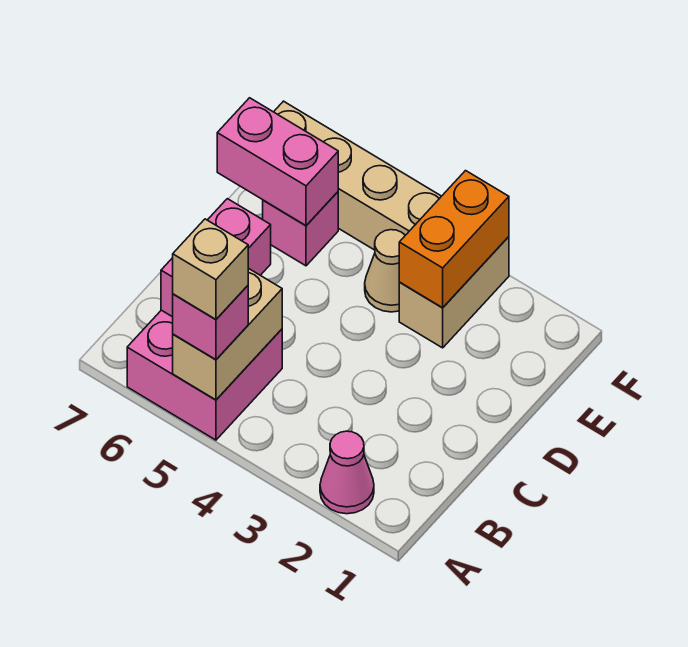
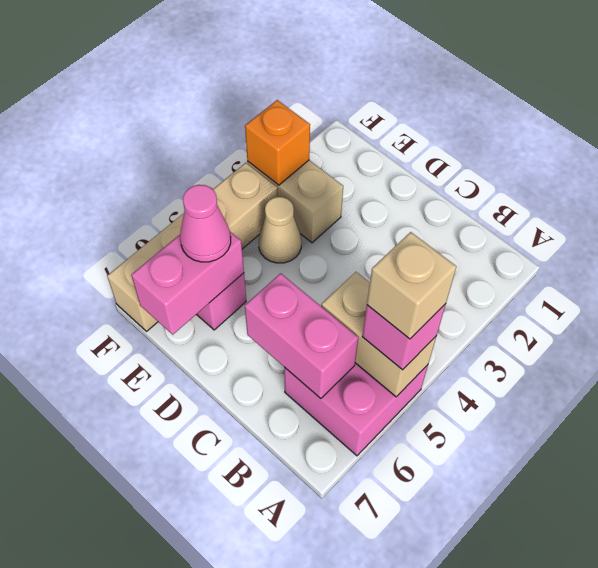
pink cone A2 level 1 -> pink cone E6 level 3
orange brick E3:F3 level 2 -> orange brick F3 level 2

